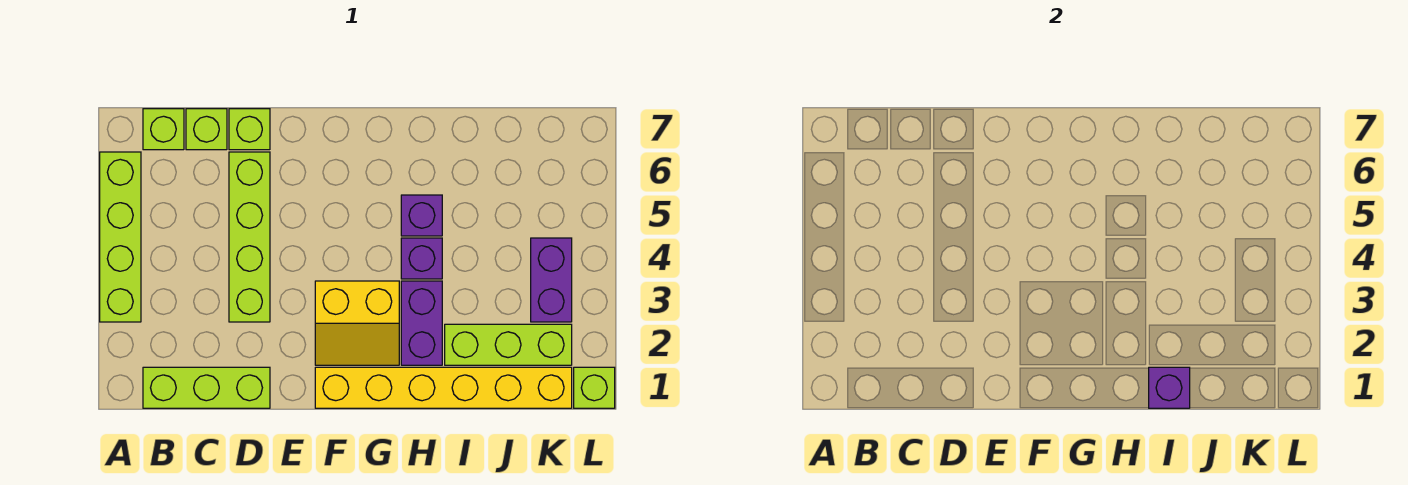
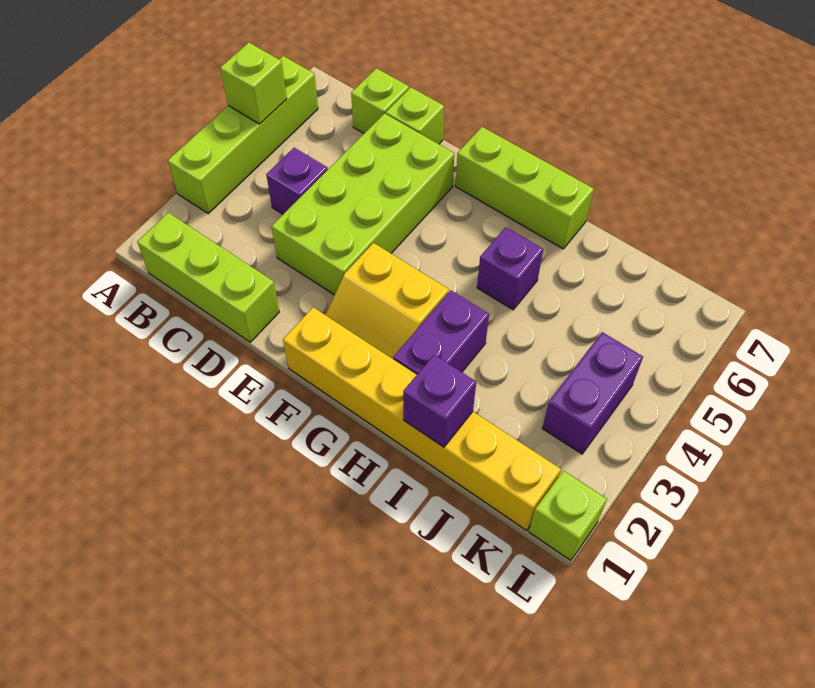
lime brick B7 level 1 -> lime brick A5 level 2
lime brick D3:D6 level 1 -> lime brick D3:E6 level 1
purple brick H4 level 1 -> purple brick C4 level 1
lime brick I2:K2 level 1 -> lime brick F7:H7 level 1

